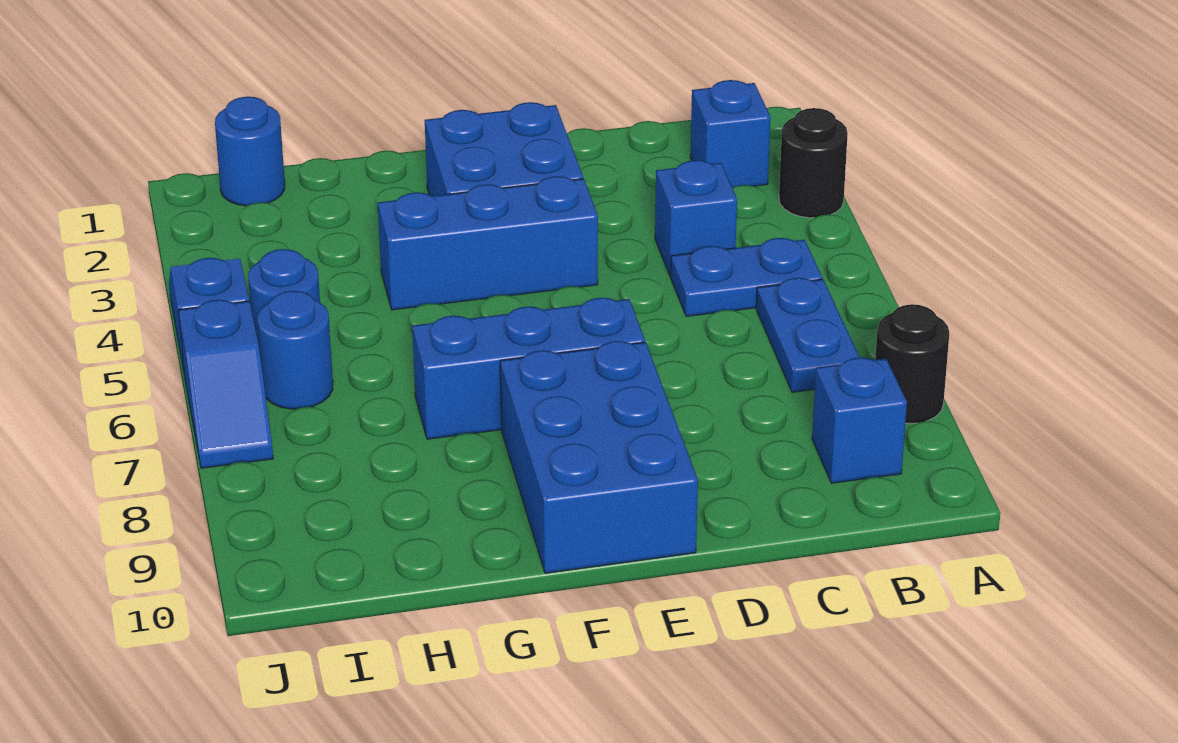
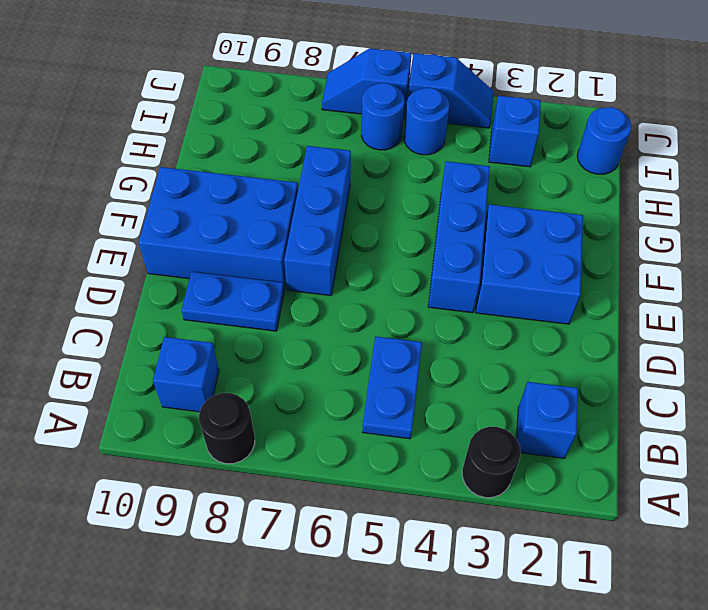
blue plate B6:B7 level 1 -> blue plate D8:D9 level 1
blue brick C4 level 1 -> blue brick I3 level 1

